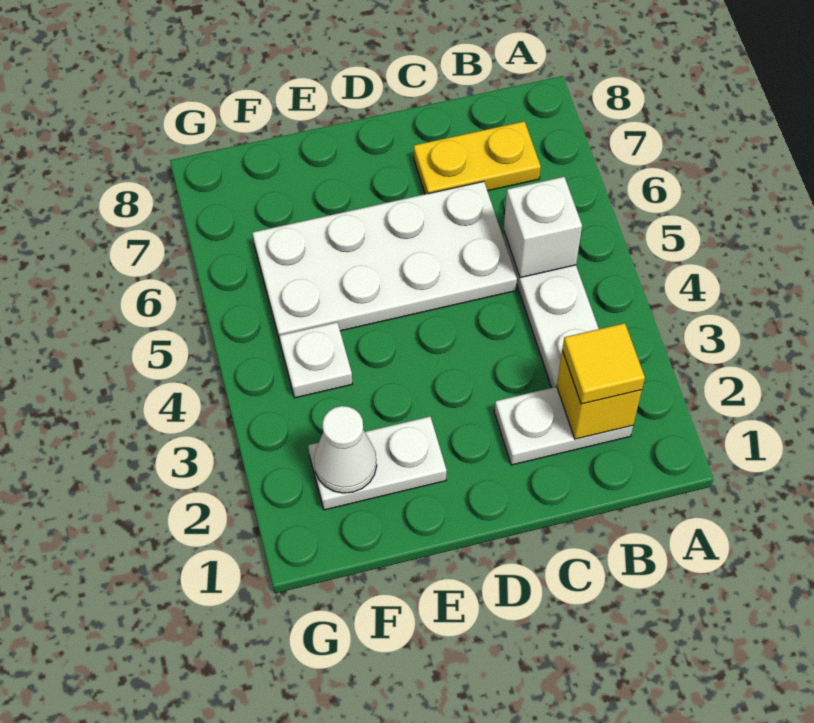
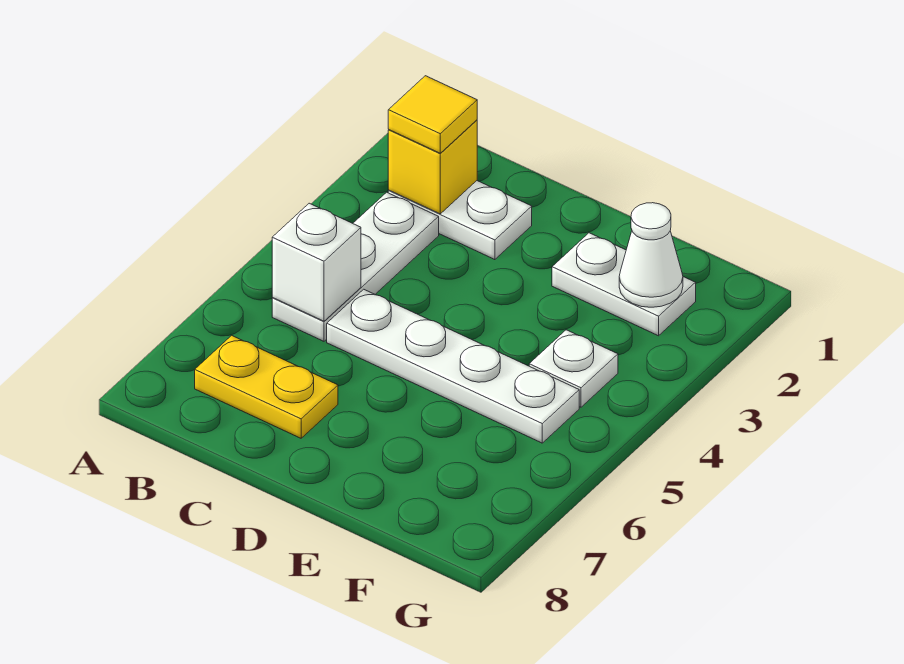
white plate C5:F6 level 1 -> white plate C5:F5 level 1

